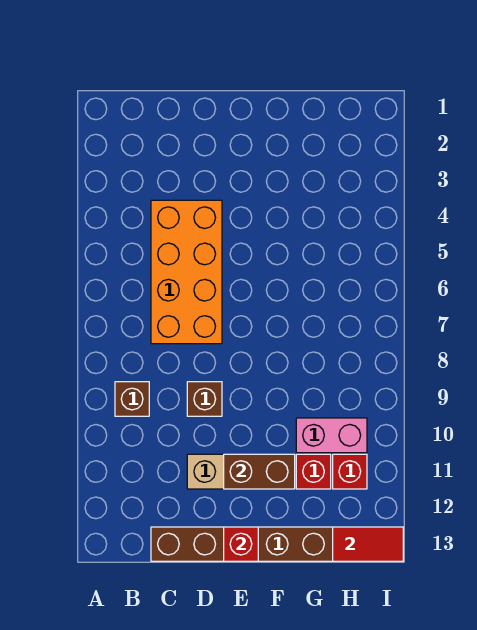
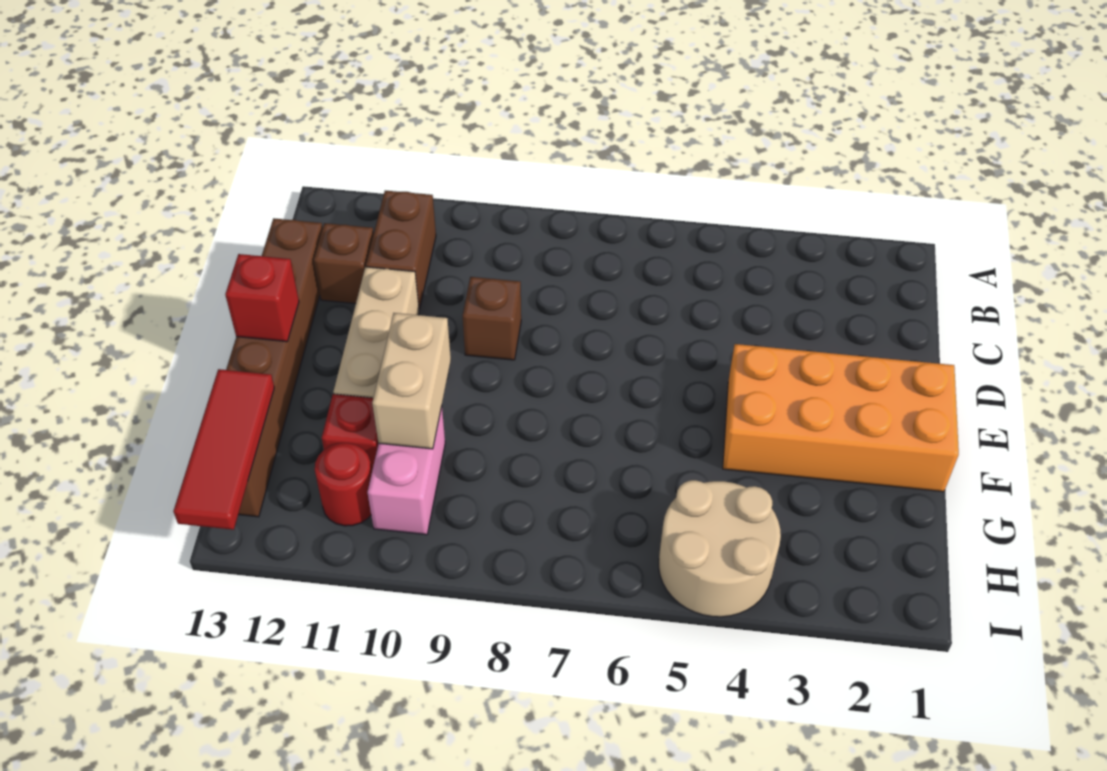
brown brick B9 level 1 -> brown brick C12 level 1
orange brick C4:D7 level 1 -> orange brick E1:F4 level 1
brown brick E11:F11 level 2 -> brown brick B11:C11 level 1
none -> tan brick F10:G10 level 2
none -> tan round brick H4:I5 level 1
red brick H11 level 1 -> red round brick H11 level 1
red tile H13:I13 level 2 -> red tile G13:I13 level 2

